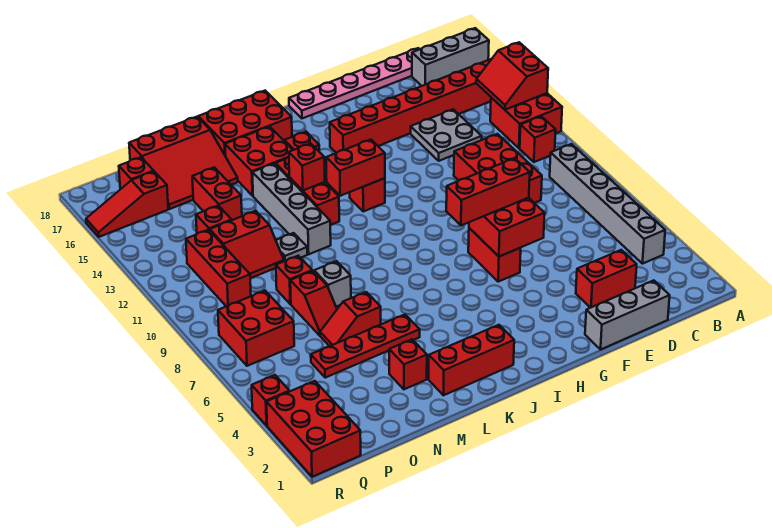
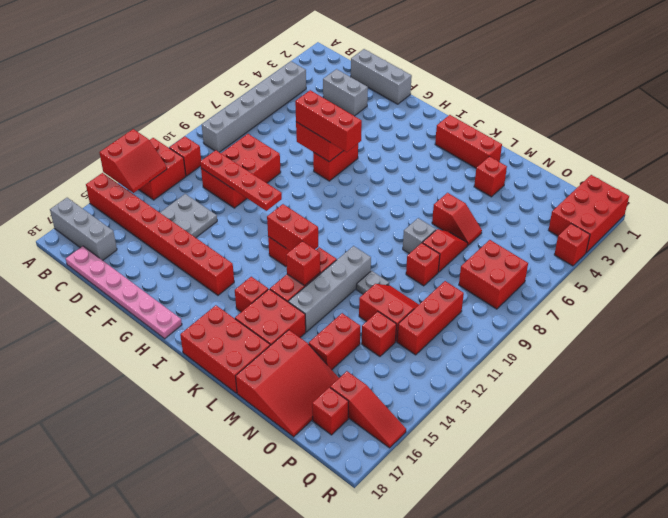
red brick D3:E3 level 1 -> grey brick D3:E3 level 1
red plate L5:O5 level 1 -> red plate D11:G11 level 2
red slope M16:O18 level 1 top 18 -> red slope M16:O18 level 1 top M

